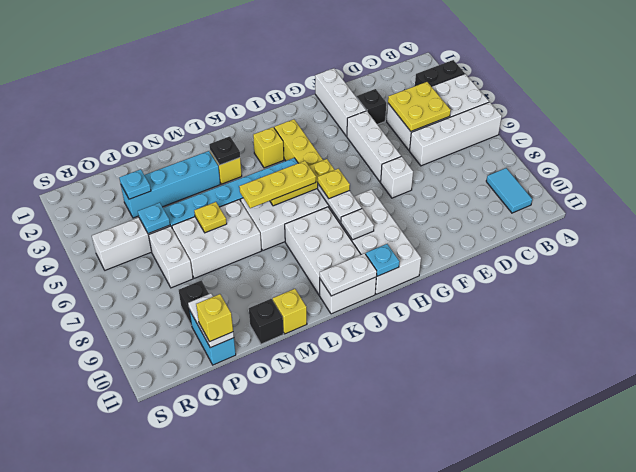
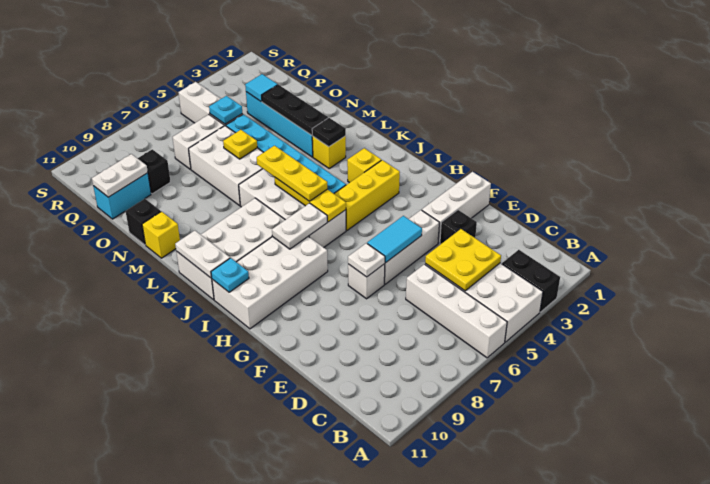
cyan tile B9:B10 level 1 -> cyan tile F5:F6 level 2
yellow plate I7 level 3 -> none
white plate I9 level 2 -> white plate F7 level 2
none -> black plate M3:O3 level 2
cyan plate P3 level 2 -> cyan tile P3 level 2
yellow brick P11 level 3 -> none

